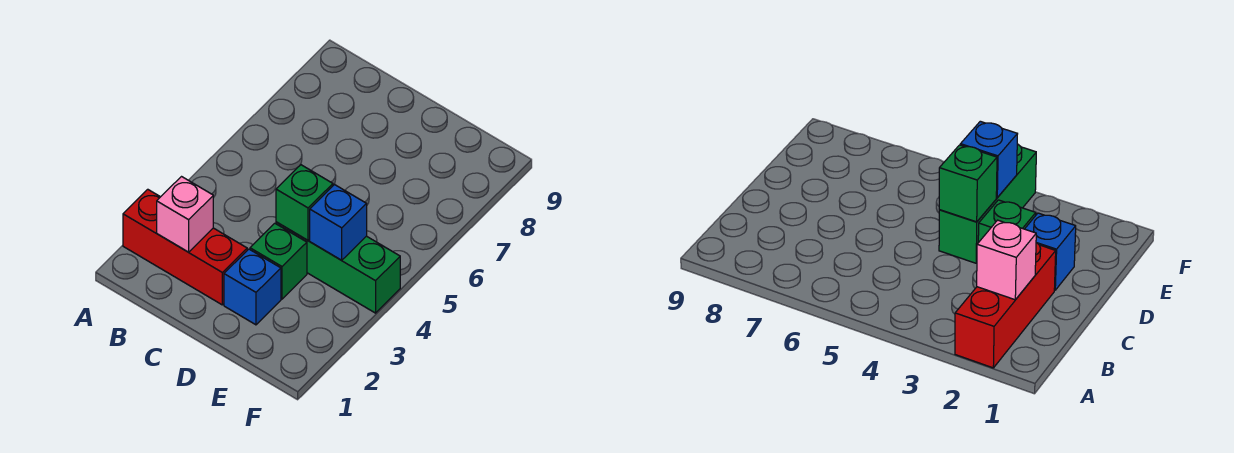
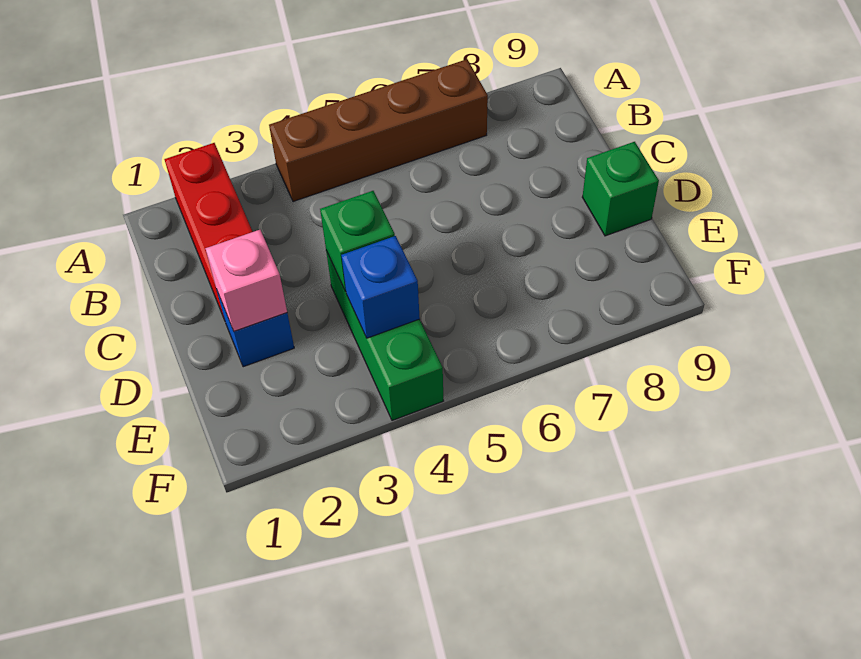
none -> brown brick A4:A7 level 1
pink brick B2 level 2 -> pink brick D2 level 2
green brick D3 level 1 -> green brick D9 level 1

